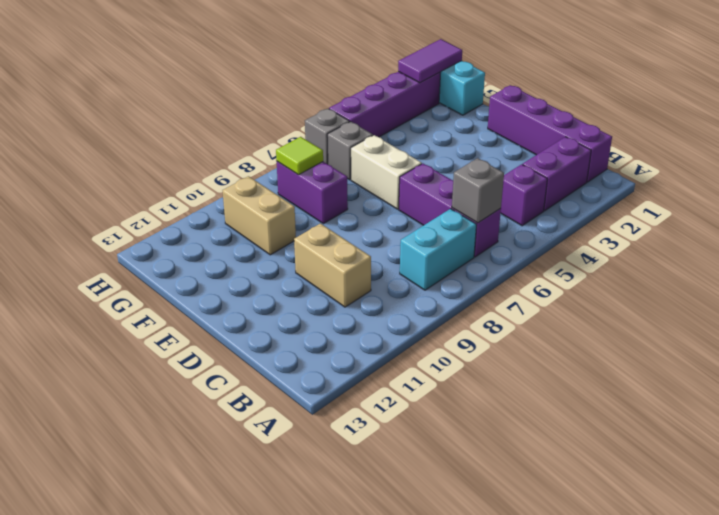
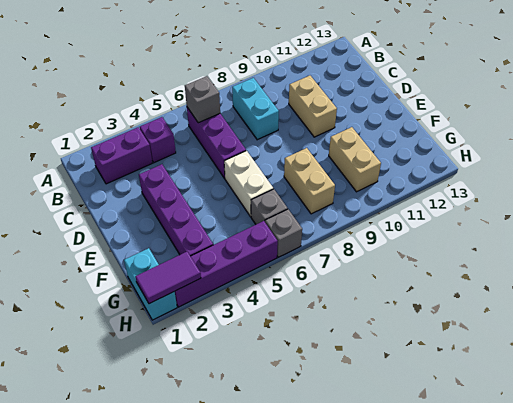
purple brick B1:E1 level 1 -> purple brick D3:G3 level 1
cyan brick B7:B8 level 1 -> cyan brick B8:C8 level 1
purple brick F8:G8 level 1 -> tan brick F8:G8 level 1
lime tile G8 level 2 -> none

